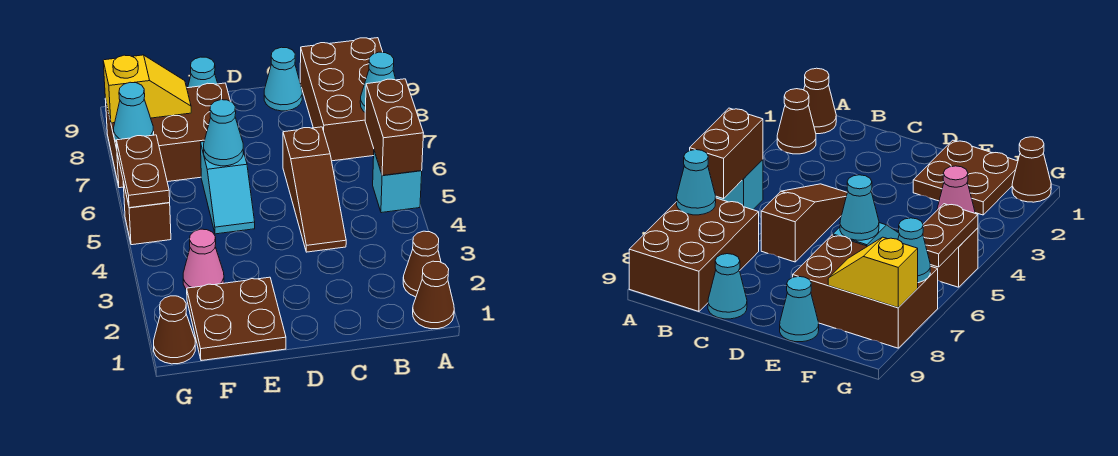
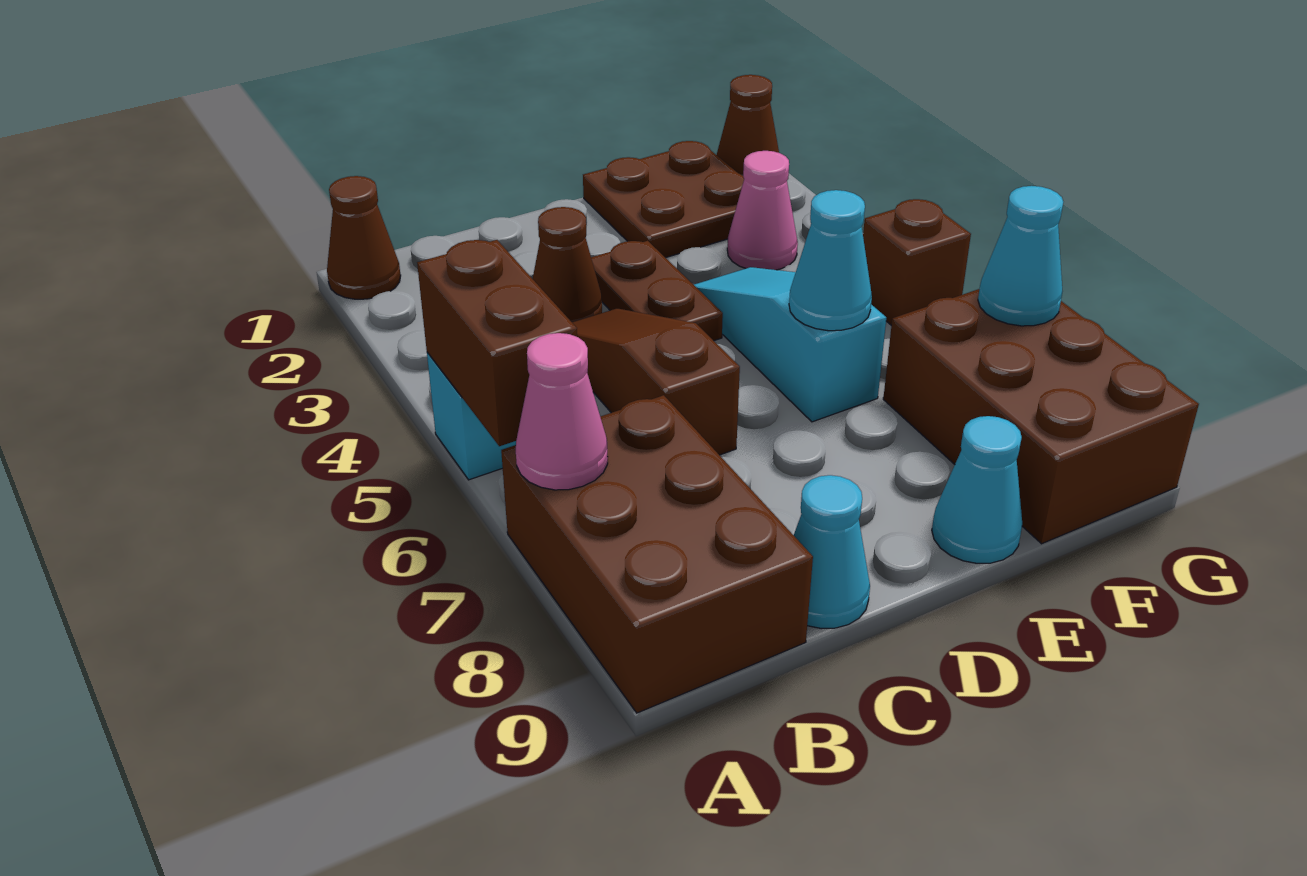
brown cone A2 level 1 -> brown cone C3 level 1
cyan cone A7 level 2 -> pink cone A7 level 2
cyan slope E5:E6 level 1 top 6 -> cyan slope E4:E6 level 1 top 6
brown brick E7:G8 level 1 -> brown brick F7:G9 level 1
yellow slope F8:G8 level 2 top G -> none
brown plate G5:G6 level 2 -> brown plate D3:D4 level 1

